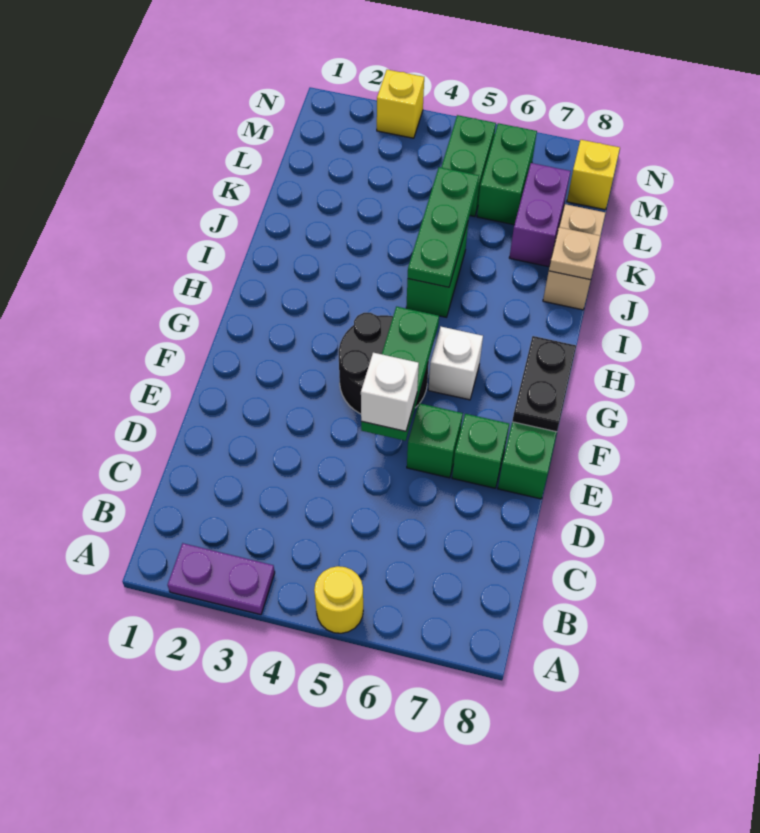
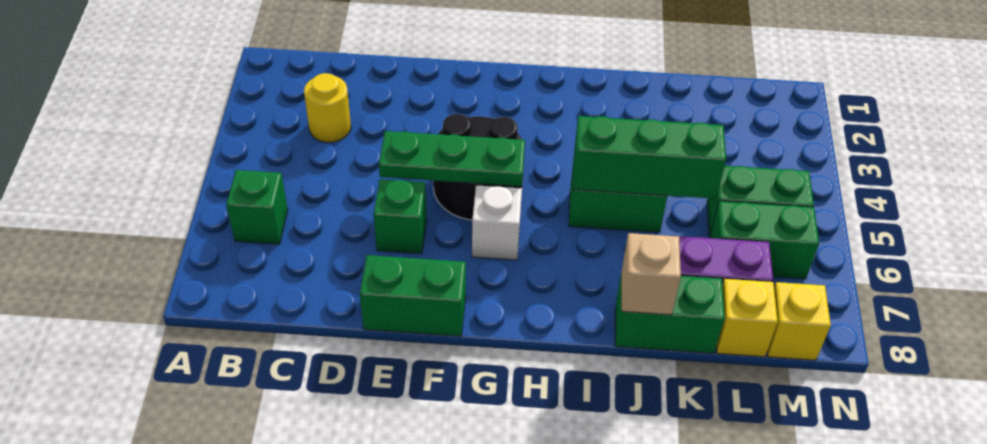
purple plate A2:A3 level 1 -> none
yellow round brick A5 level 1 -> yellow round brick C3 level 1
white brick E5 level 3 -> none
green brick E7 level 1 -> green brick B6 level 1
black plate F8:G8 level 2 -> none
green plate I5:K5 level 2 -> green brick I5:K5 level 2
tan brick J8:K8 level 1 -> green brick J8:K8 level 1
tan plate J8 level 2 -> tan brick J8 level 2
yellow brick N3 level 1 -> yellow brick L8 level 1

